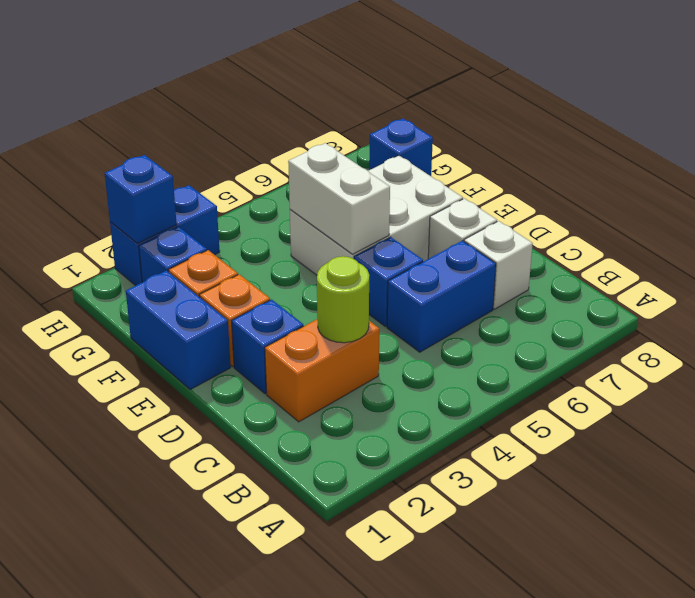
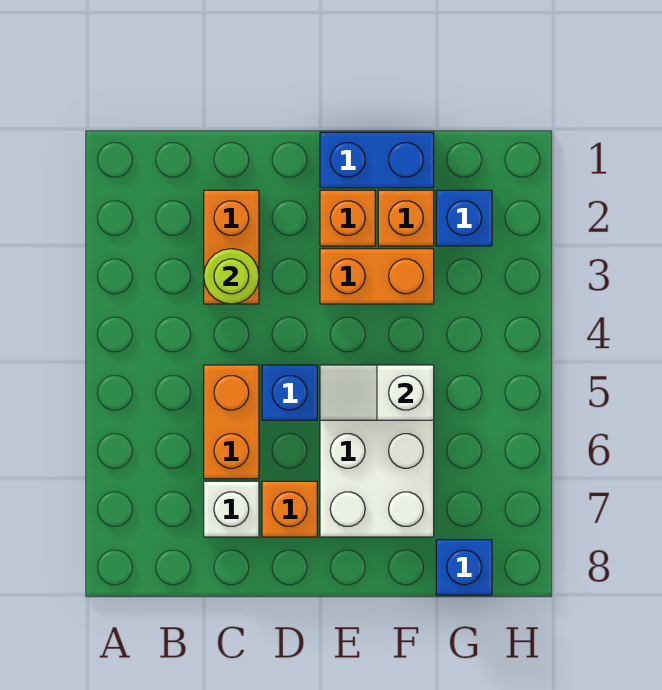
blue brick C5:C6 level 1 -> orange brick C5:C6 level 1
blue brick D2 level 1 -> none
white brick D7 level 1 -> orange brick D7 level 1
none -> orange brick E3:F3 level 1
white brick E5:F5 level 2 -> white slope E5:F5 level 2 top F
blue brick H2:H3 level 1 -> none
blue brick H2 level 2 -> none

